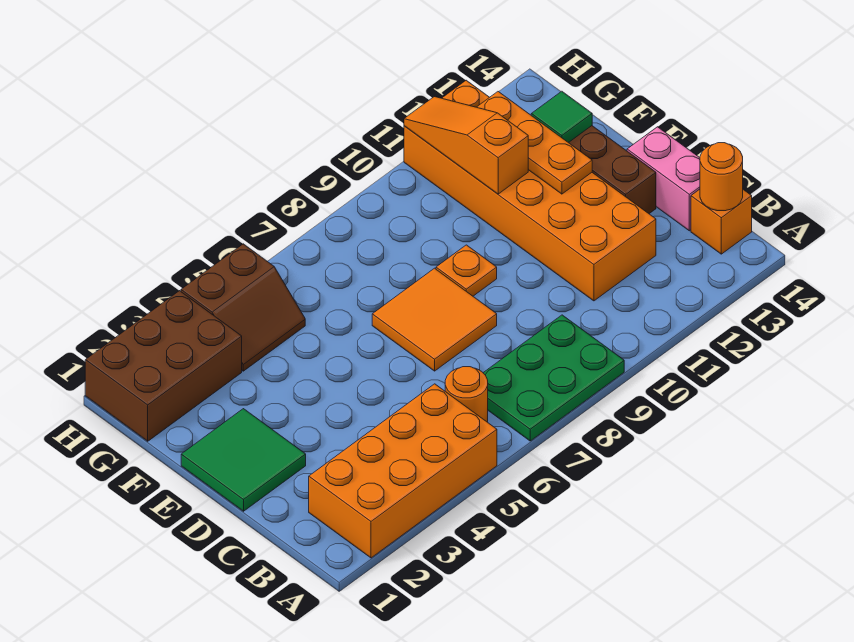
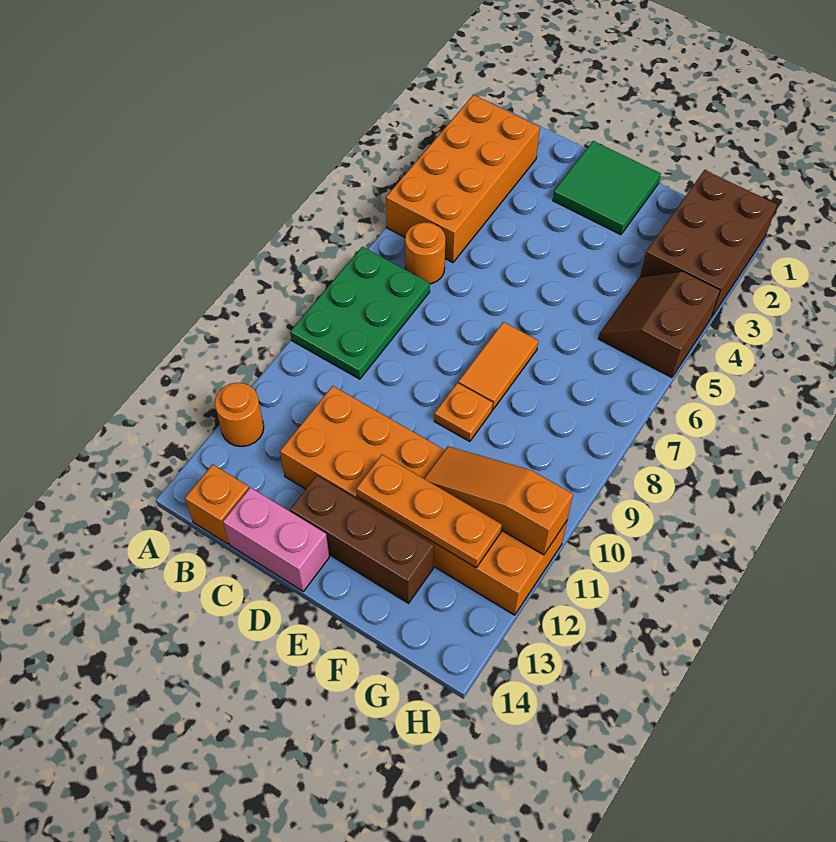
orange round brick B14 level 2 -> orange round brick A12 level 1
orange tile D7:E8 level 1 -> orange tile E7:E8 level 1
orange slope F11:H11 level 2 top F -> orange slope F11:H11 level 2 top H
green tile F13 level 2 -> none

